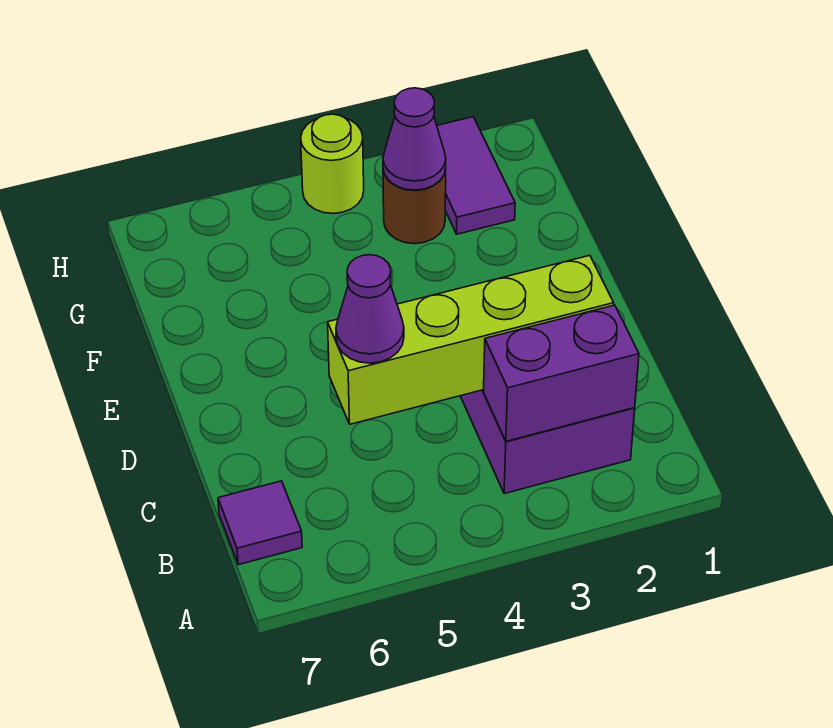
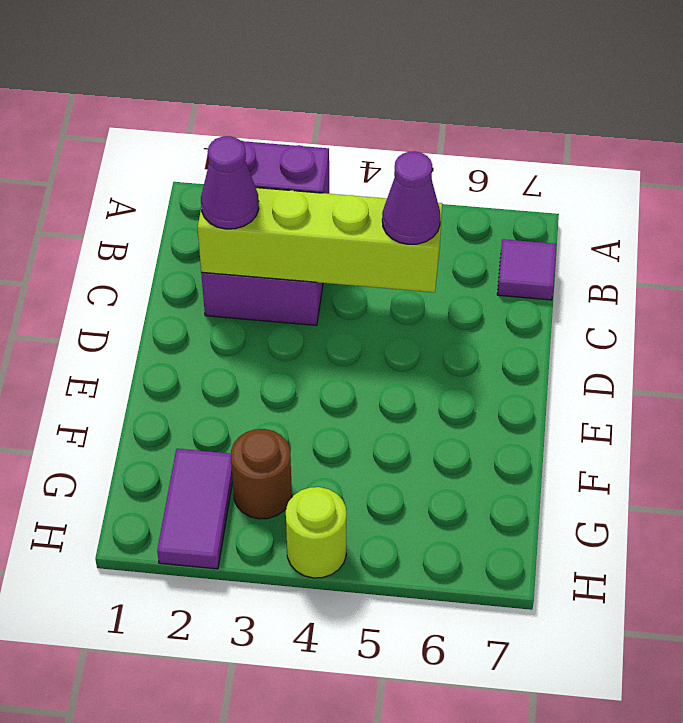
purple cone G3 level 2 -> purple cone C2 level 3

